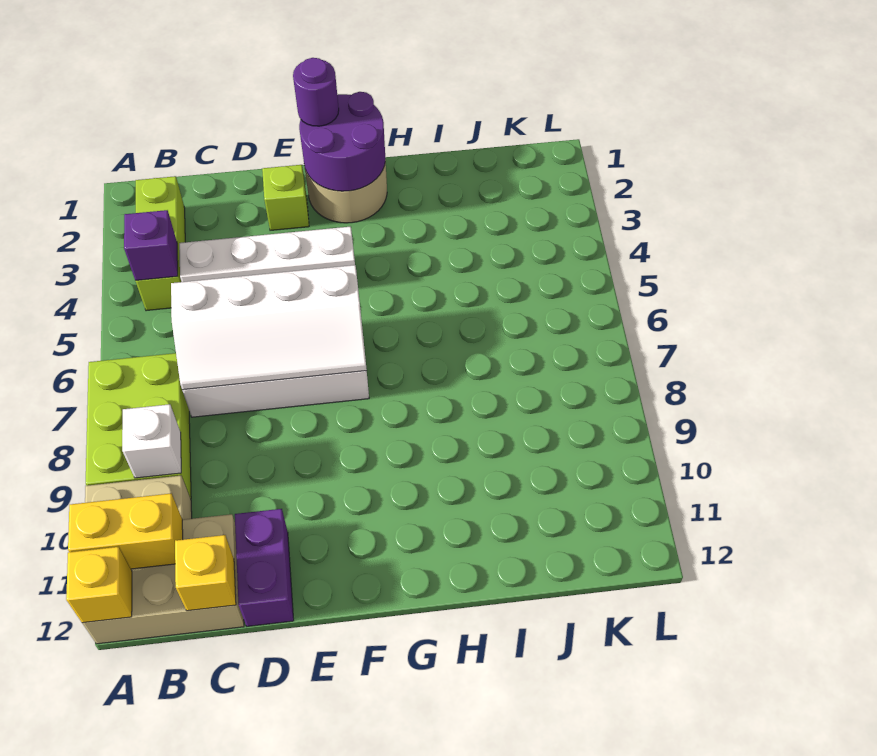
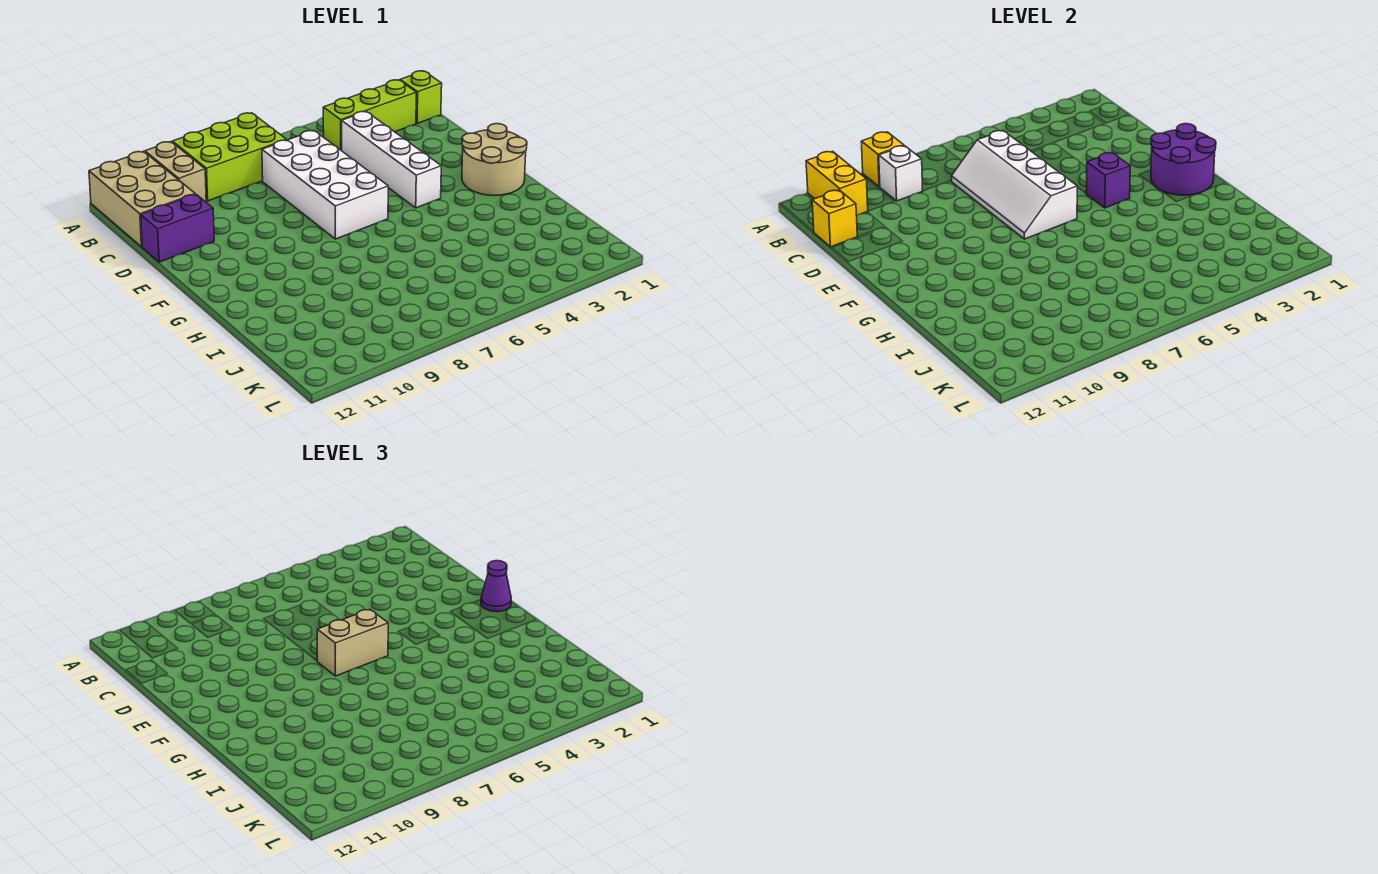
yellow brick A12 level 2 -> yellow brick A9 level 2
purple brick B4 level 2 -> purple brick F4 level 2
lime brick E2 level 1 -> lime brick B1 level 1
purple round brick F1 level 3 -> purple cone F1 level 3
none -> tan brick F6:F7 level 3

